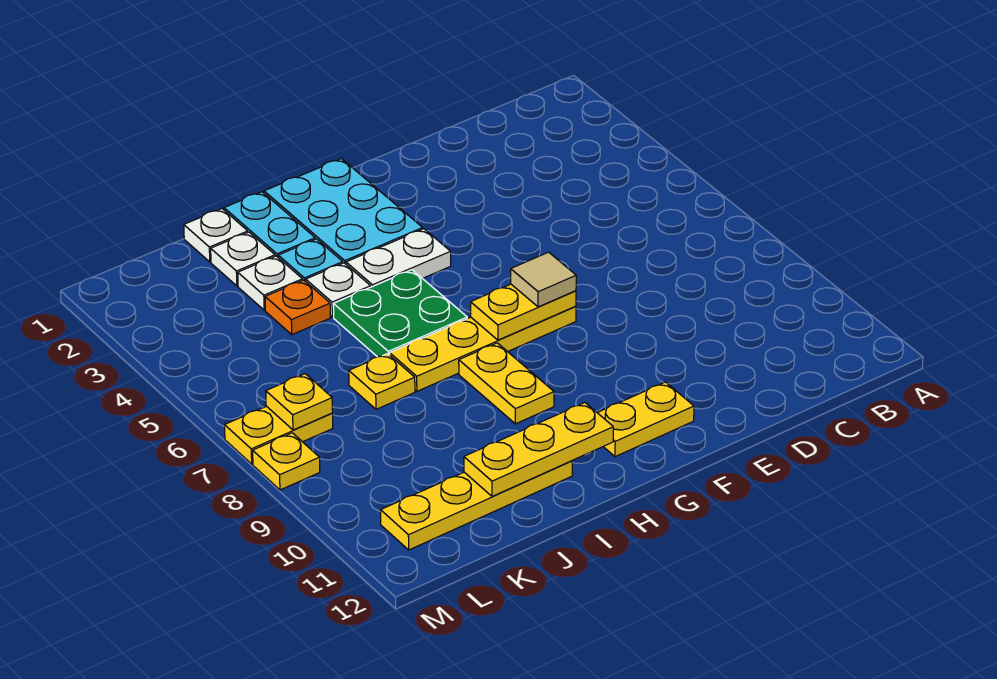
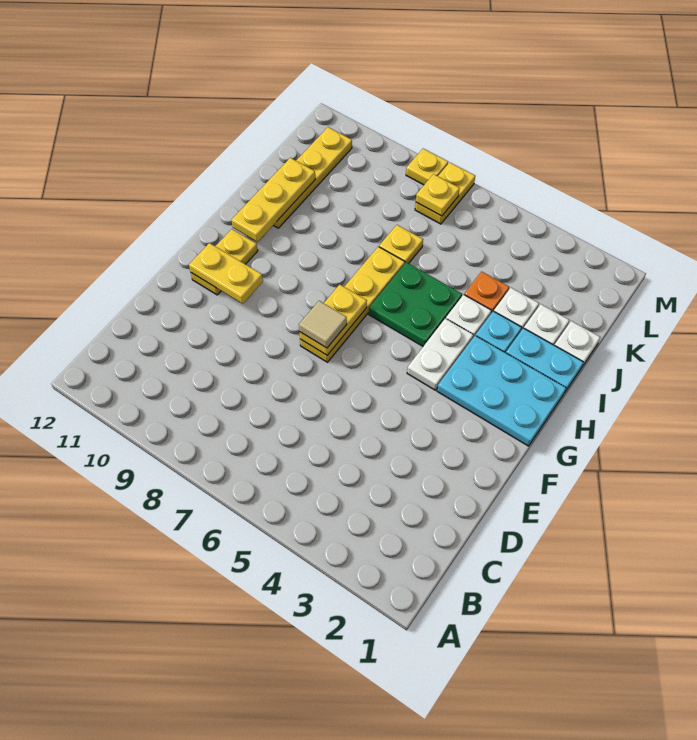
yellow plate H8:H9 level 1 -> yellow plate F10:F11 level 2

